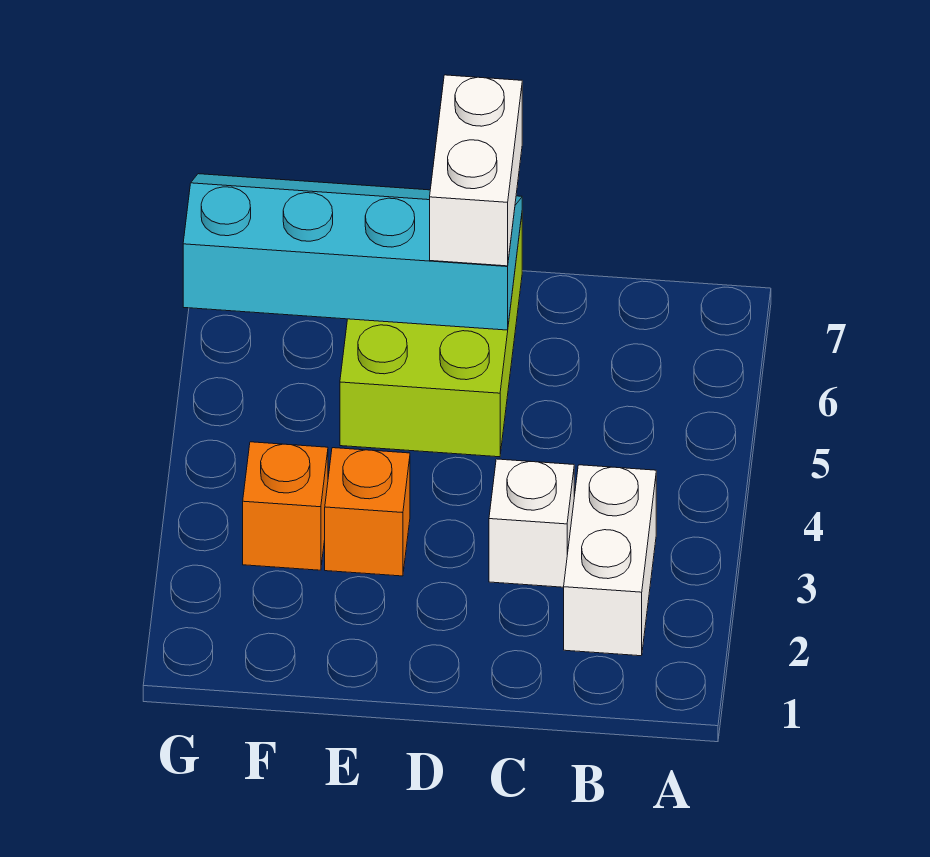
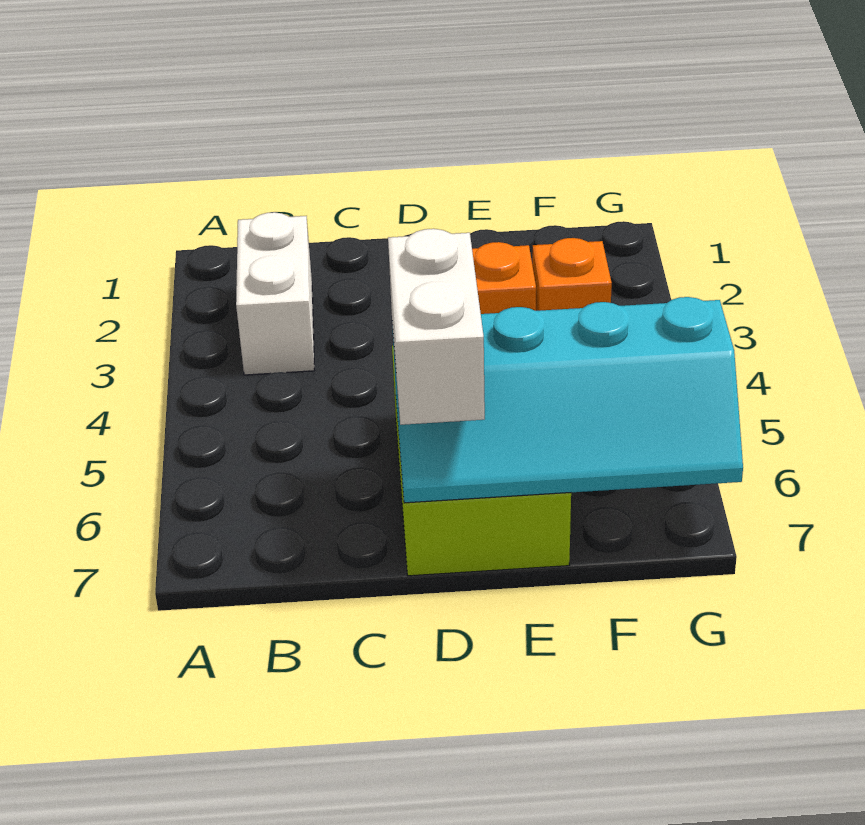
white brick C3 level 1 -> none

